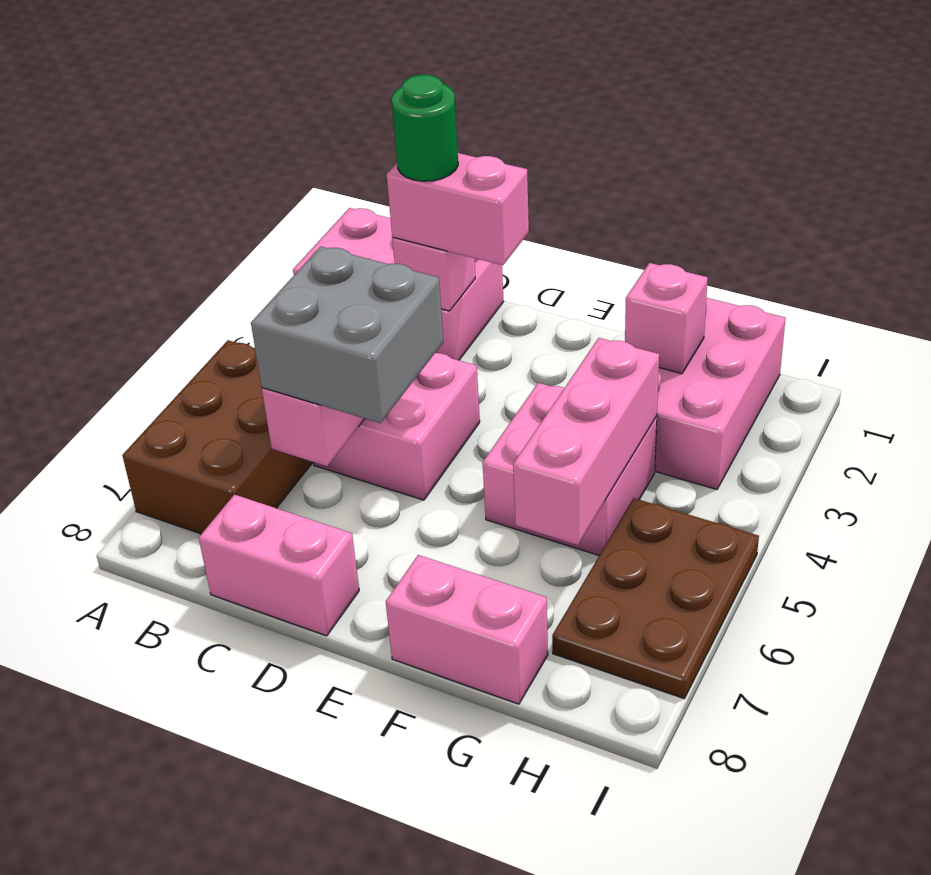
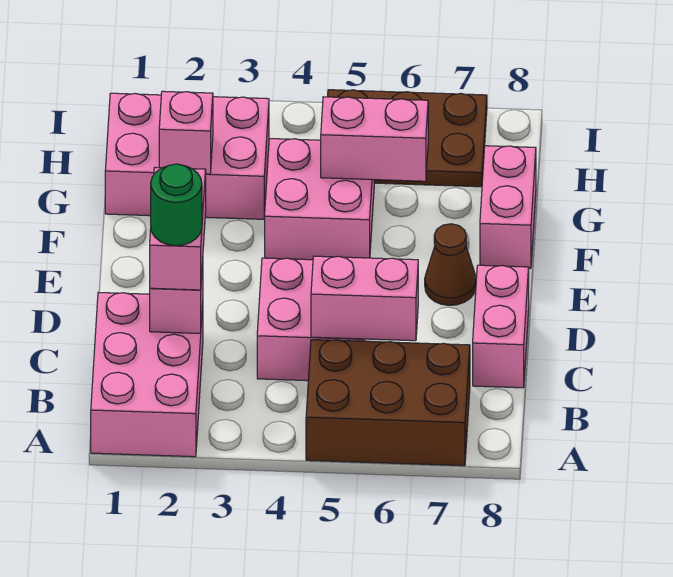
grey brick C5:D6 level 3 -> none
none -> brown cone E7 level 1
pink brick G4:G6 level 2 -> pink brick G5:G6 level 2

